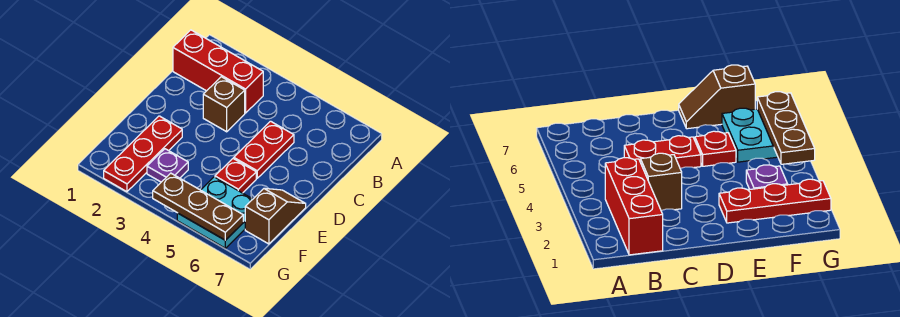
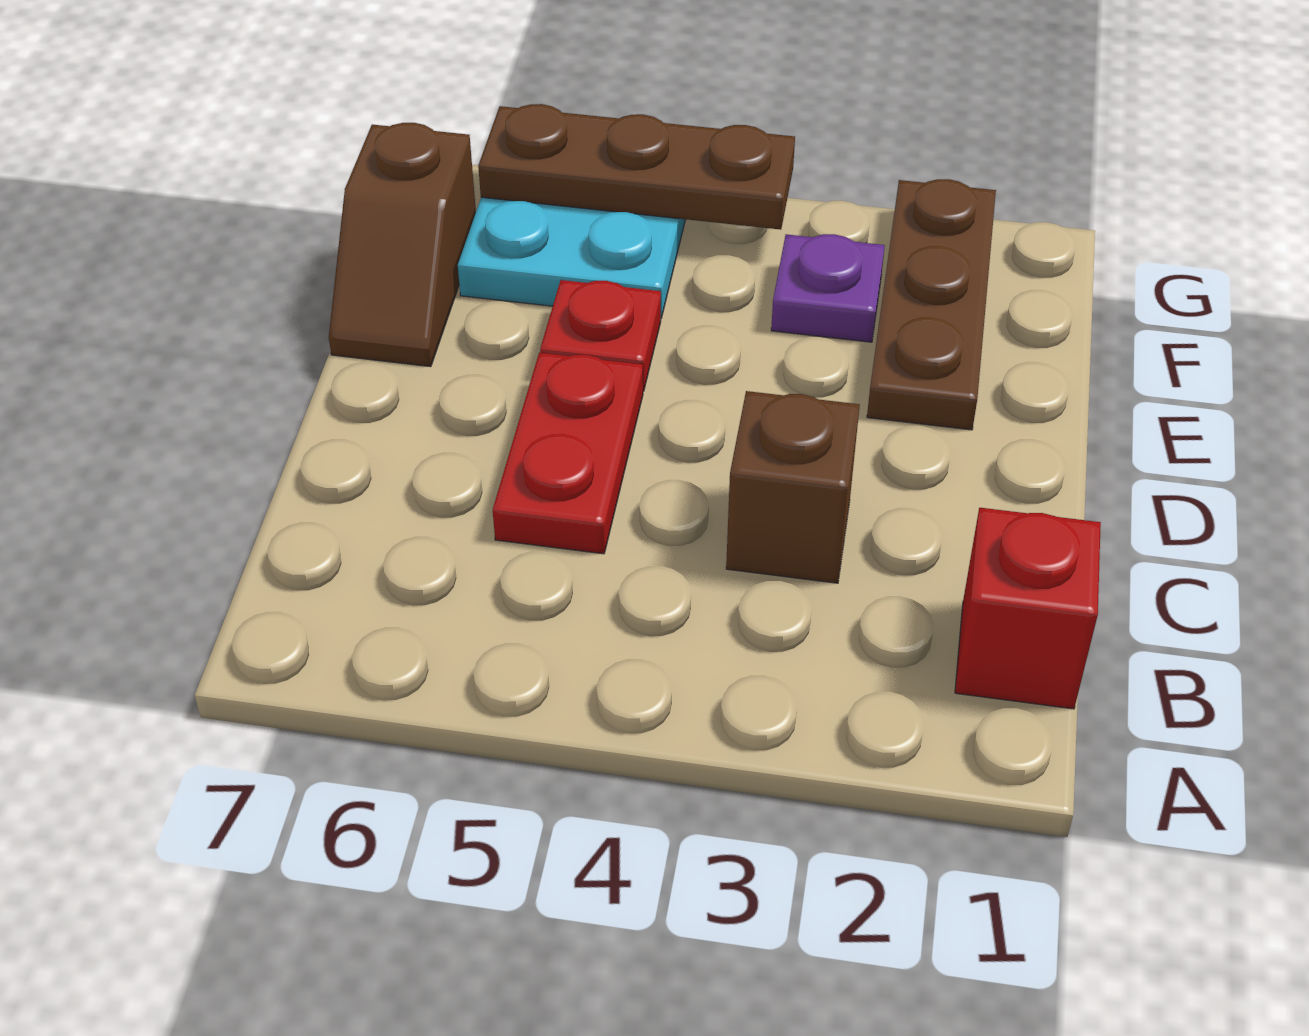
red brick B1:B3 level 1 -> red brick B1 level 1
red plate E2:G2 level 1 -> brown plate E2:G2 level 1

